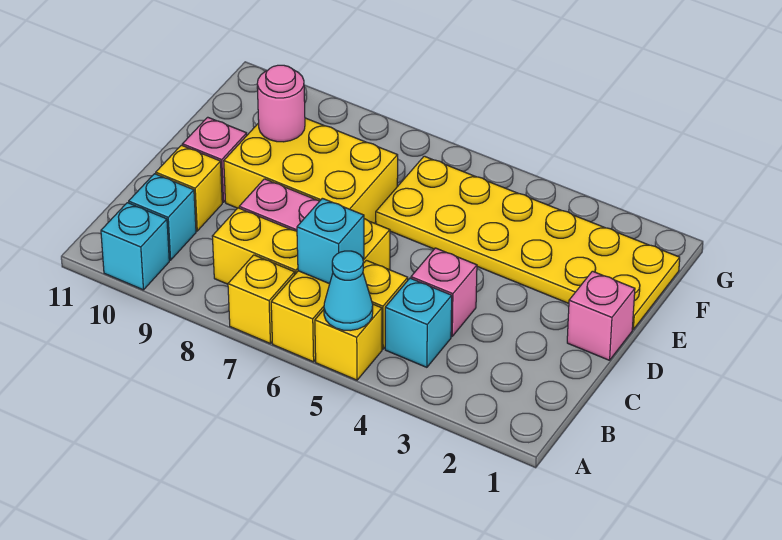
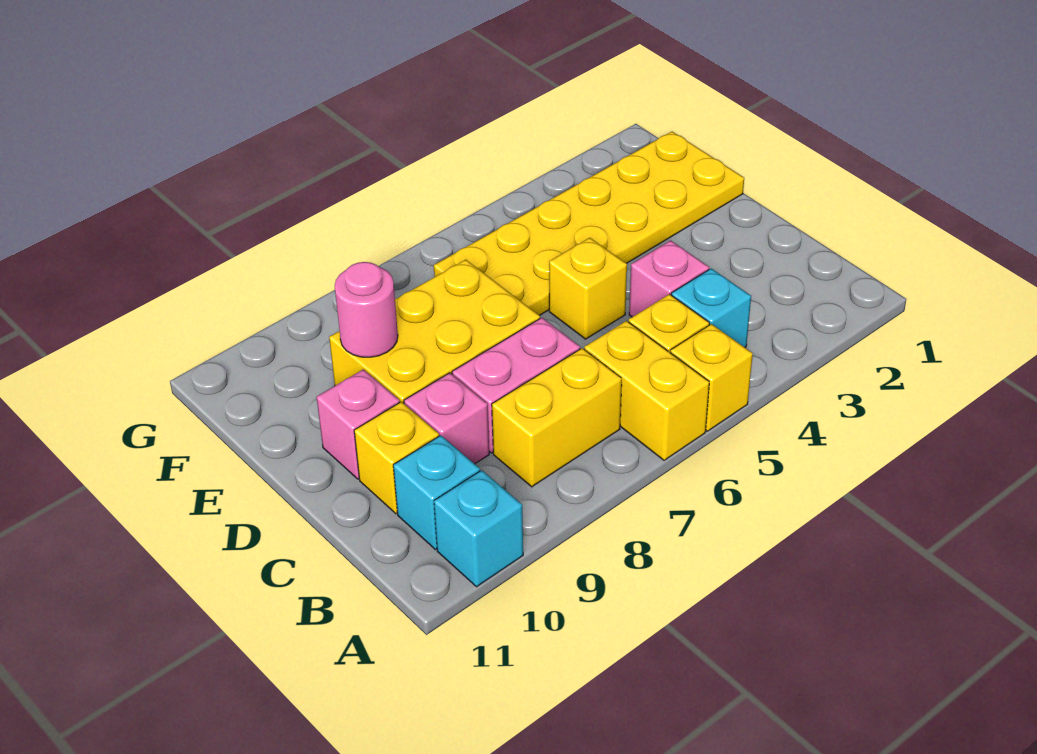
cyan cone A5 level 2 -> none
yellow brick A6:C6 level 1 -> yellow brick A6:B6 level 1
yellow brick A7 level 1 -> yellow brick D5 level 1
cyan brick B6 level 2 -> none
pink brick D1 level 1 -> pink brick C9 level 1

